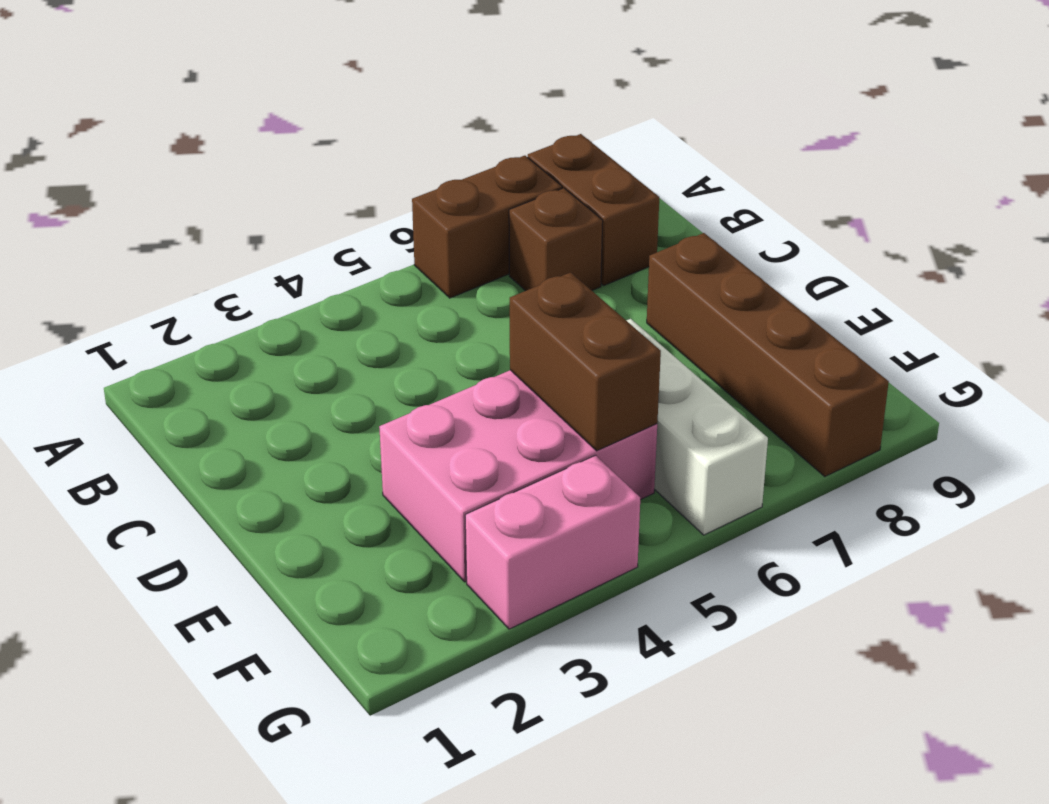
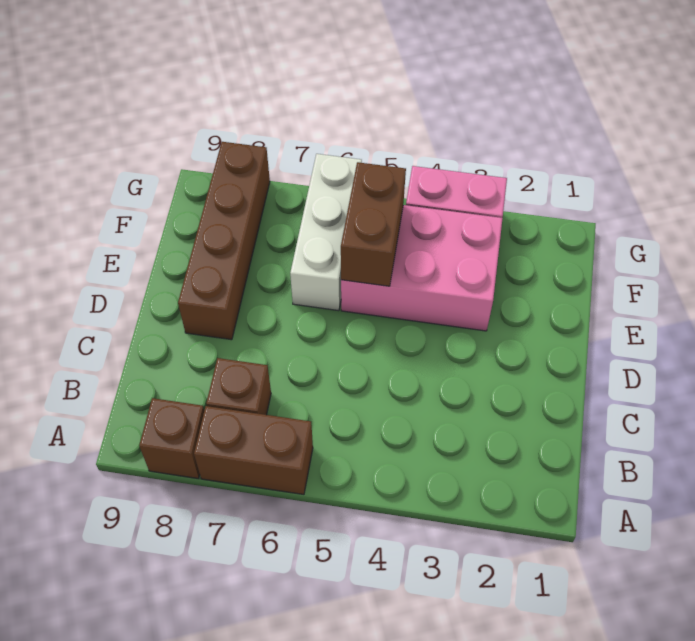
brown brick A8:B8 level 1 -> brown brick A8 level 1

